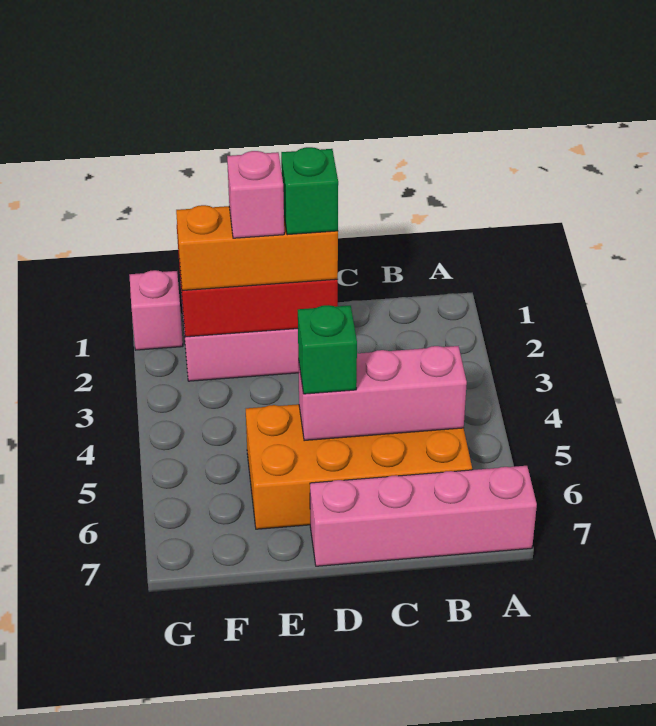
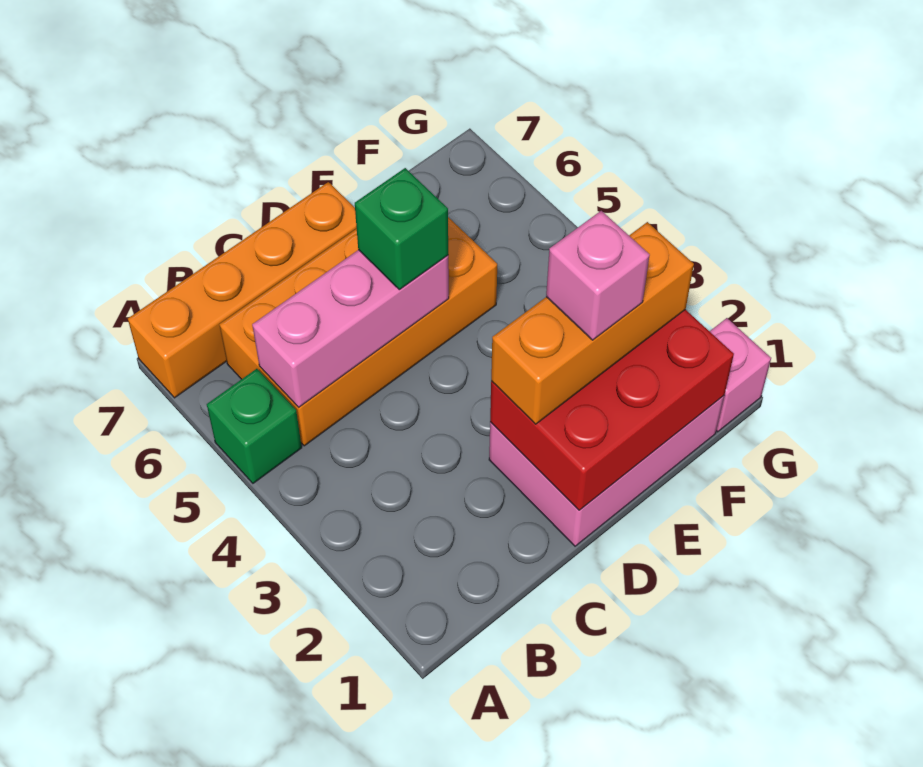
pink brick A7:D7 level 1 -> orange brick A7:D7 level 1
green brick D2 level 4 -> green brick A5 level 1

